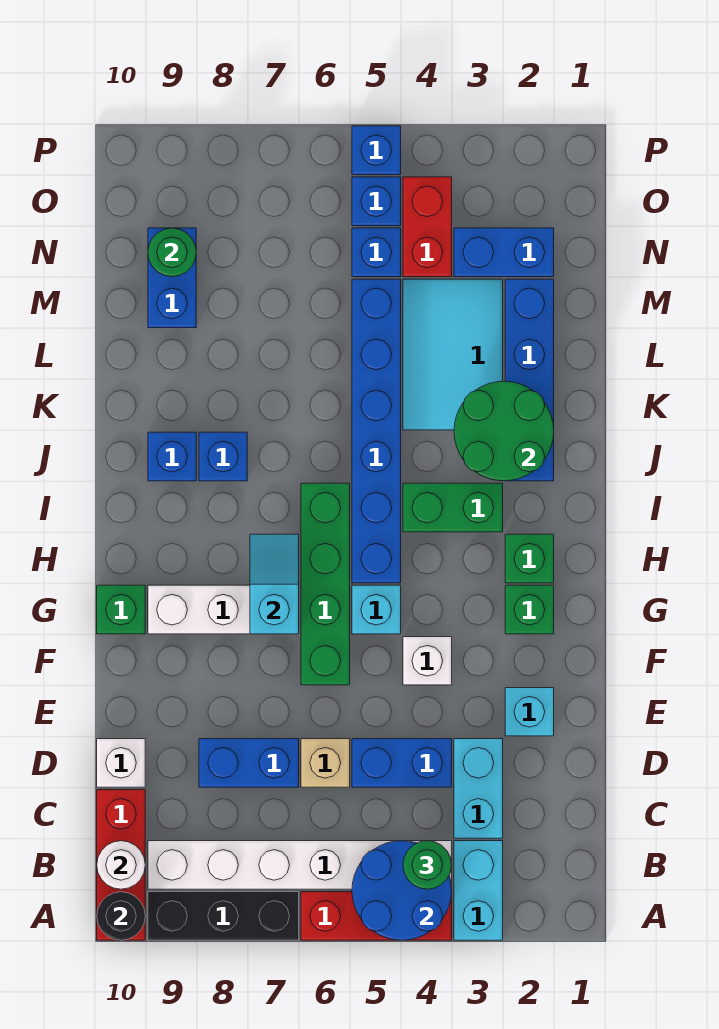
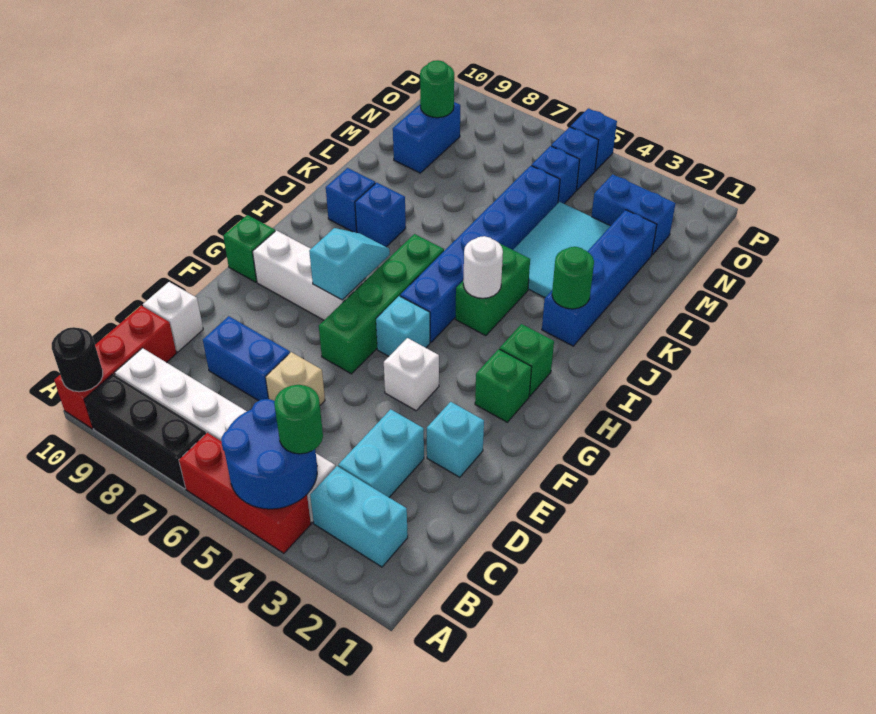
cyan brick A3:B3 level 1 -> cyan brick B2:B3 level 1
white round brick B10 level 2 -> white round brick I4 level 2
blue brick D4:D5 level 1 -> none
green brick I3:I4 level 1 -> green brick I4:J4 level 1
green round brick J2:K3 level 2 -> green round brick J2 level 2
red brick N4:O4 level 1 -> none

